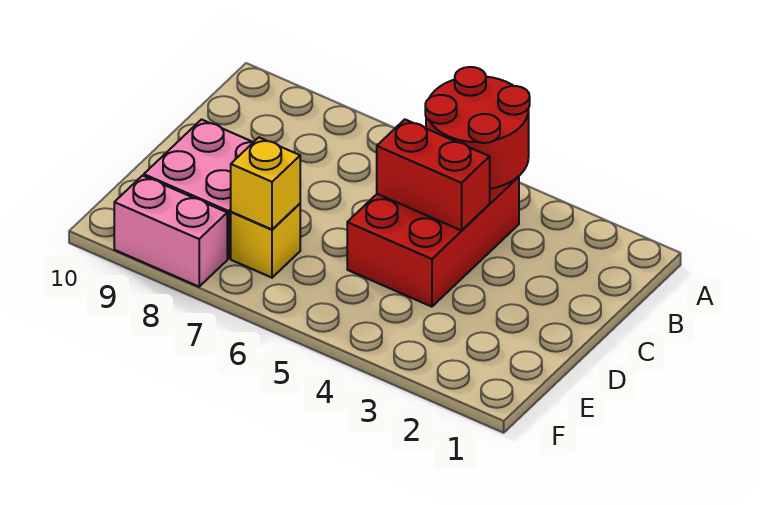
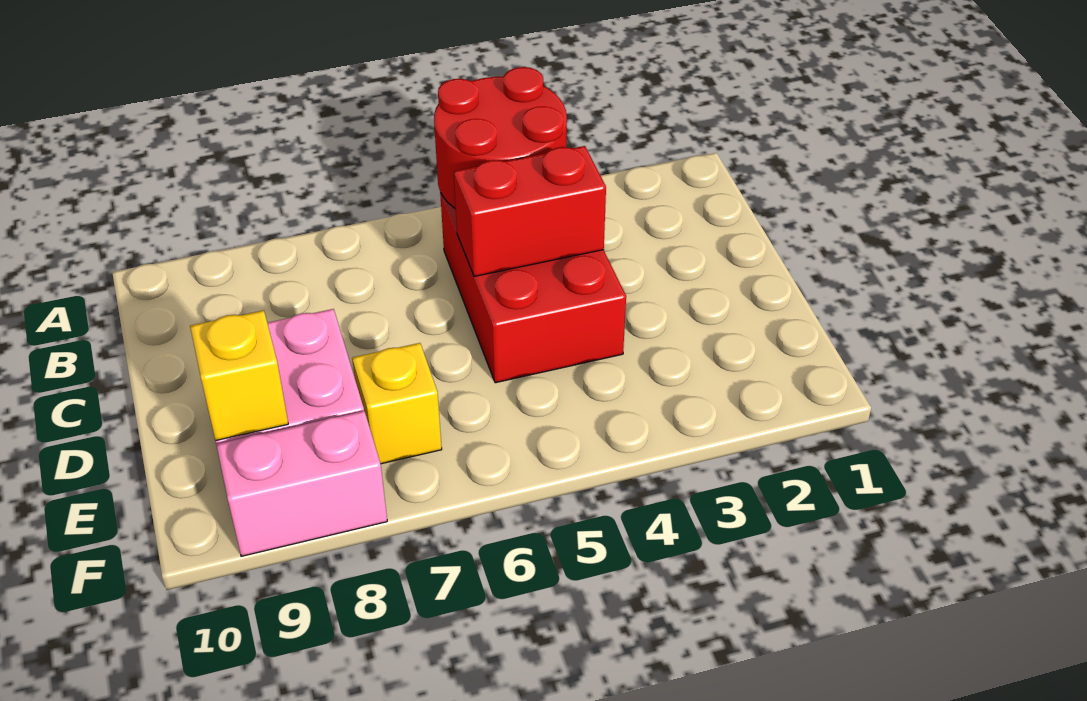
yellow brick E7 level 2 -> yellow brick E9 level 2

